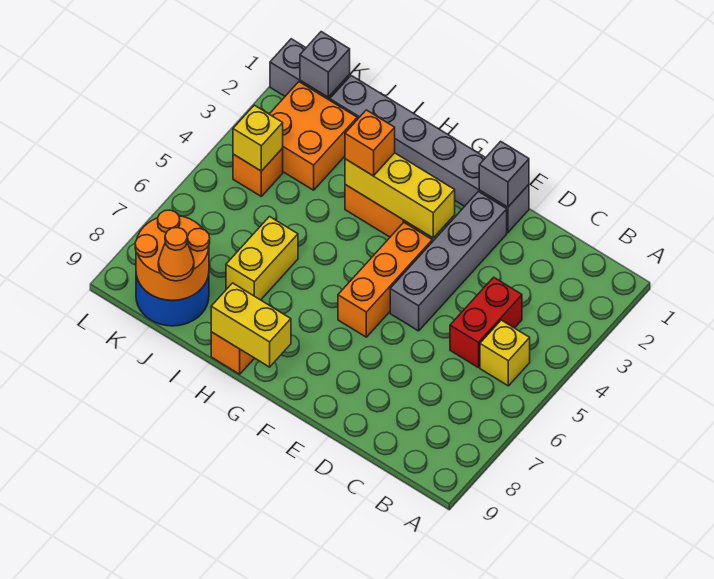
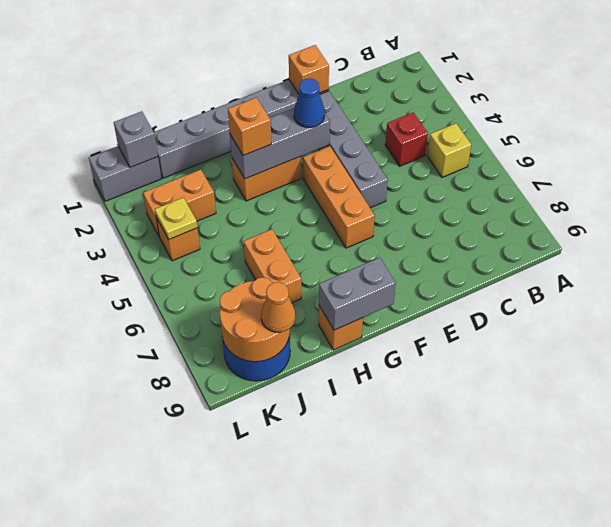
red brick C4:C5 level 1 -> red brick C4 level 1
grey brick E1 level 2 -> orange brick E1 level 2
yellow brick F3:H3 level 2 -> grey brick F3:H3 level 2
none -> blue cone F3 level 3
yellow brick G9:H9 level 2 -> grey brick G9:H9 level 2
yellow brick I6:I7 level 1 -> orange brick I6:I7 level 1
orange brick J2:K3 level 1 -> orange brick J3:K3 level 1
yellow brick K4 level 2 -> yellow plate K4 level 2

